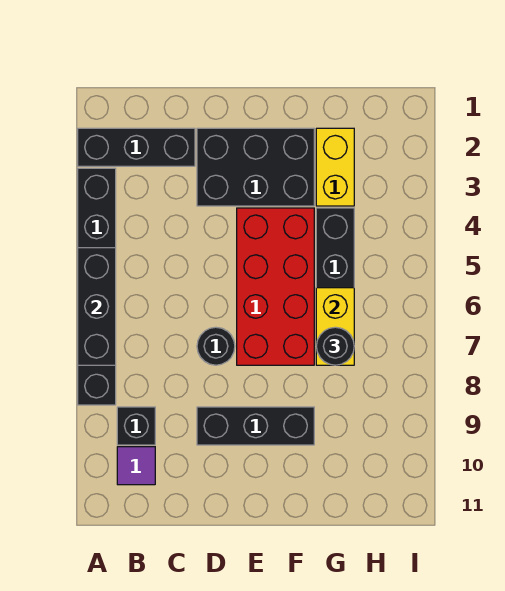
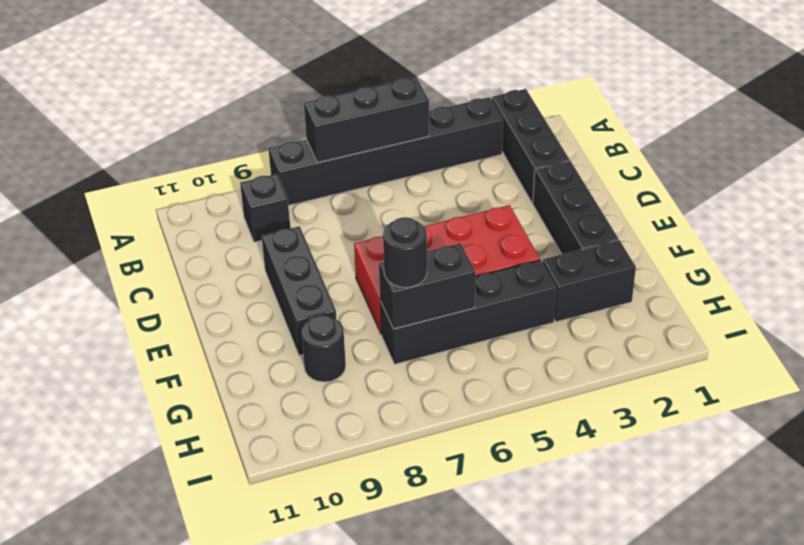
purple tile B10 level 1 -> none
black brick D2:F3 level 1 -> black brick D2:F2 level 1
black round brick D7 level 1 -> black round brick G9 level 1
yellow brick G2:G3 level 1 -> black brick G2:G3 level 1
yellow brick G6:G7 level 2 -> black brick G6:G7 level 2

